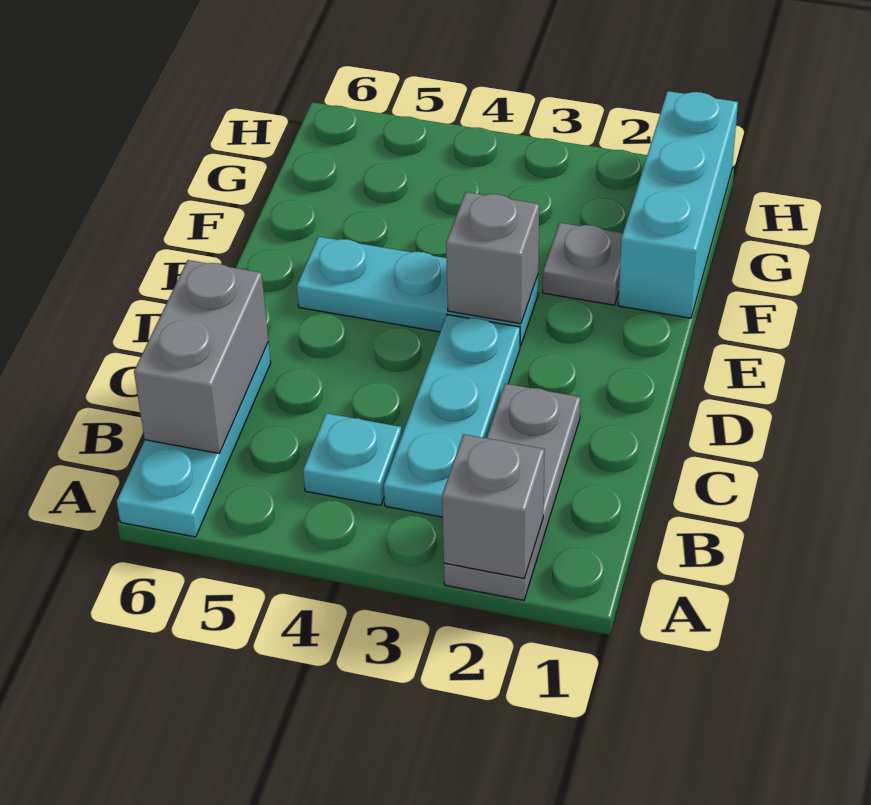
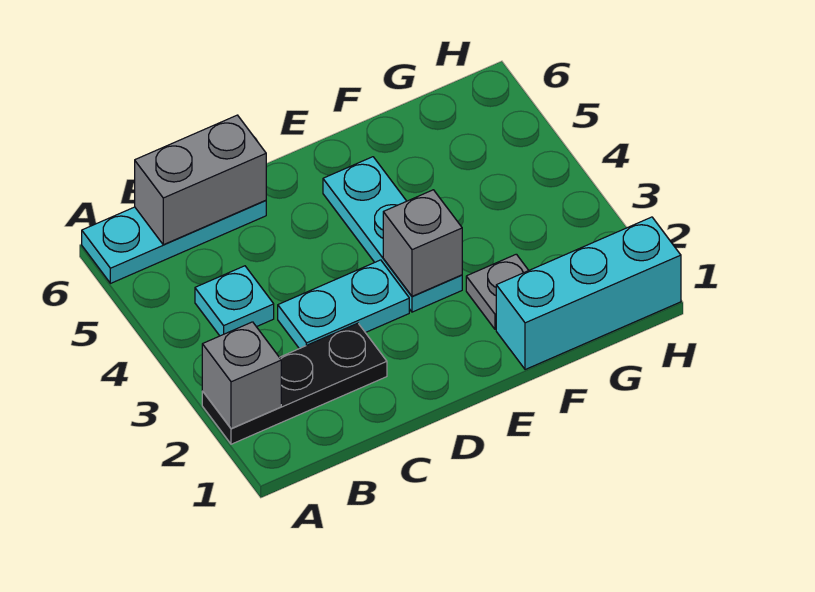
grey plate A2:C2 level 1 -> black plate A2:C2 level 1
cyan plate B3:D3 level 1 -> cyan plate C3:D3 level 1

